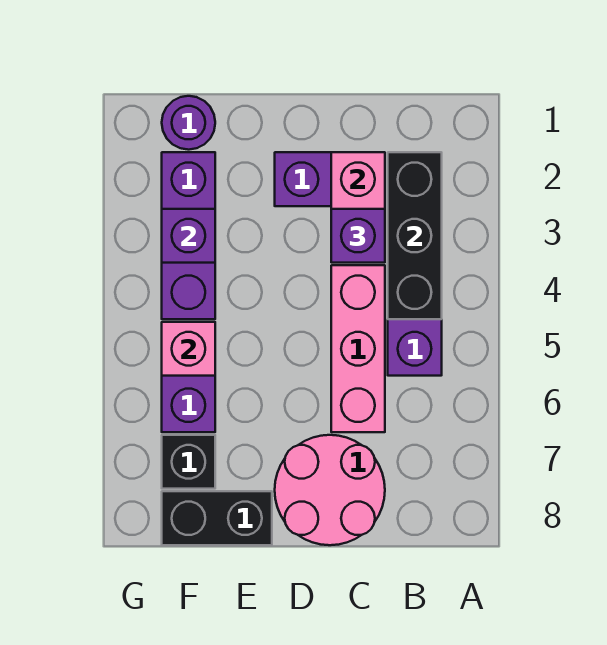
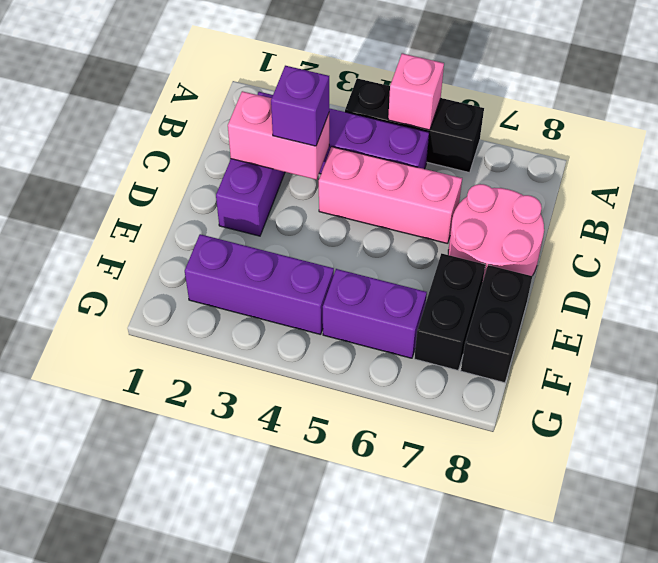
black brick B2:B4 level 2 -> black brick A4:A6 level 1
purple round brick F1 level 1 -> none
purple brick F3 level 2 -> none
pink brick F5 level 2 -> pink brick A5 level 2
black brick F7 level 1 -> black brick E7:F7 level 1

